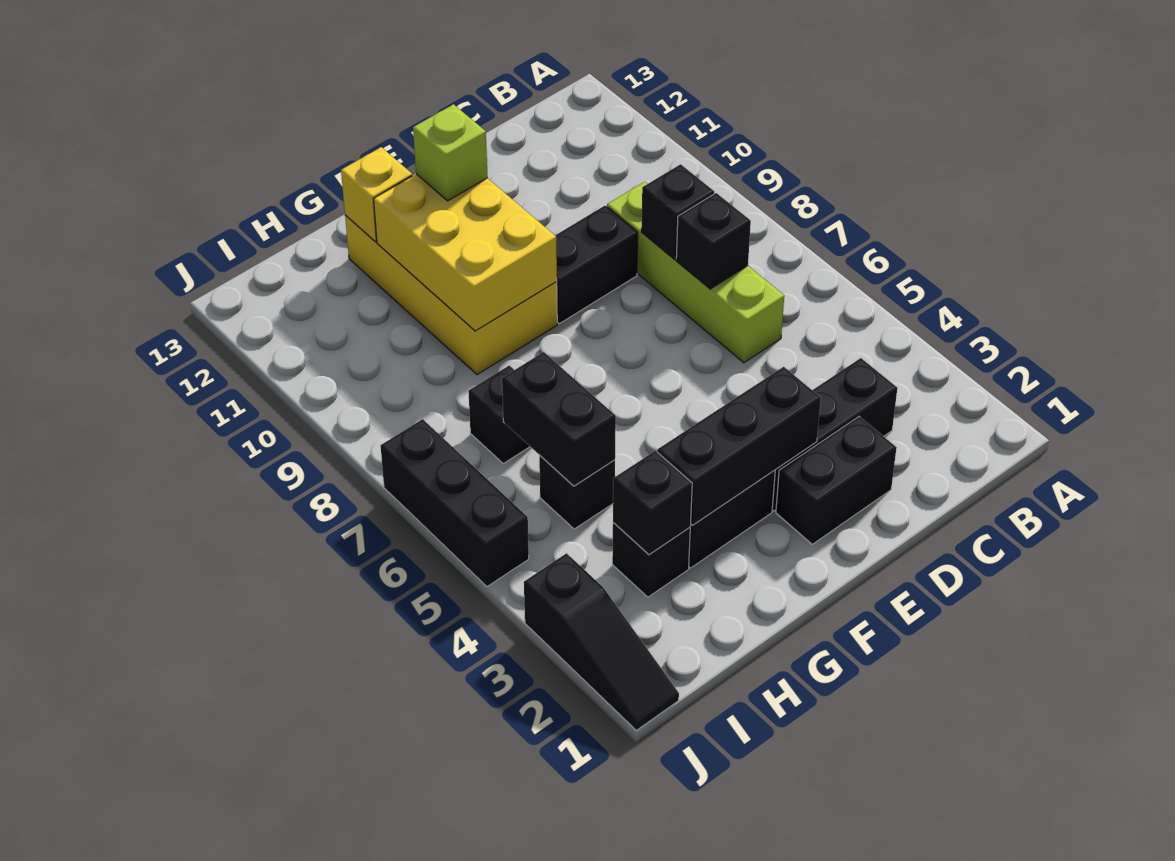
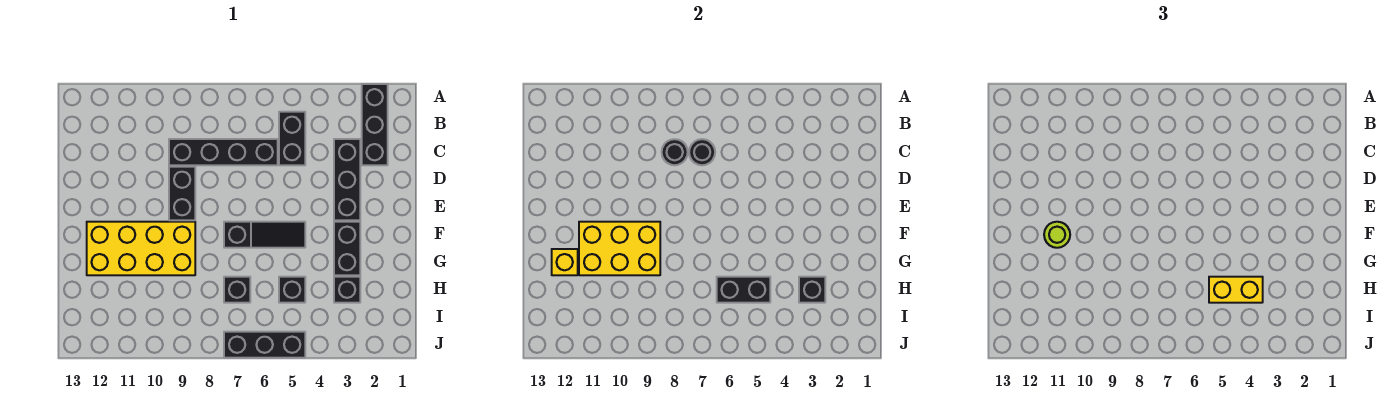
lime brick C6:C9 level 1 -> black brick C6:C9 level 1
black brick C7 level 2 -> black round brick C7 level 2
black brick C8 level 2 -> black round brick C8 level 2
black brick D2:E2 level 1 -> black brick B5:C5 level 1
black brick E3:G3 level 2 -> black brick A2:C2 level 1
lime brick F11 level 3 -> lime round brick F11 level 3
none -> yellow brick H4:H5 level 3
black slope J1:J3 level 1 top 3 -> black slope F5:F7 level 1 top 7

